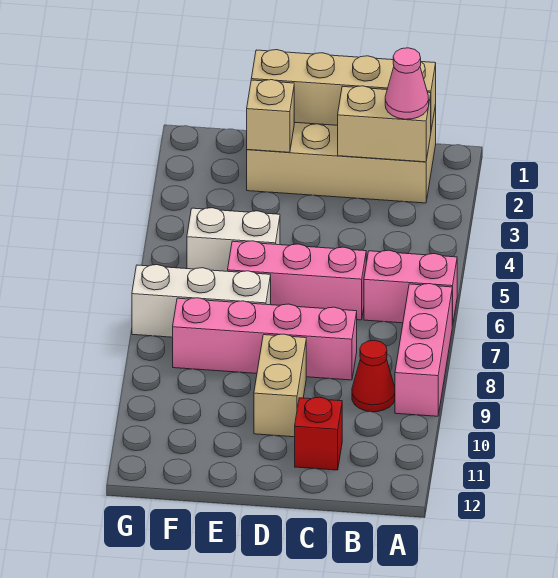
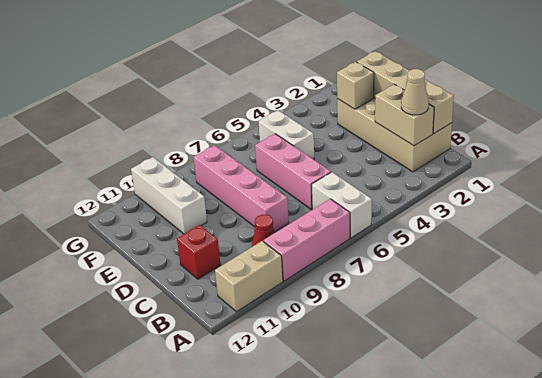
pink brick A6:B6 level 1 -> white brick A6:B6 level 1
pink cone B2 level 3 -> tan cone B2 level 3
tan brick D9:D10 level 1 -> tan brick A10:A11 level 1
white brick E7:G7 level 1 -> white brick E10:G10 level 1

